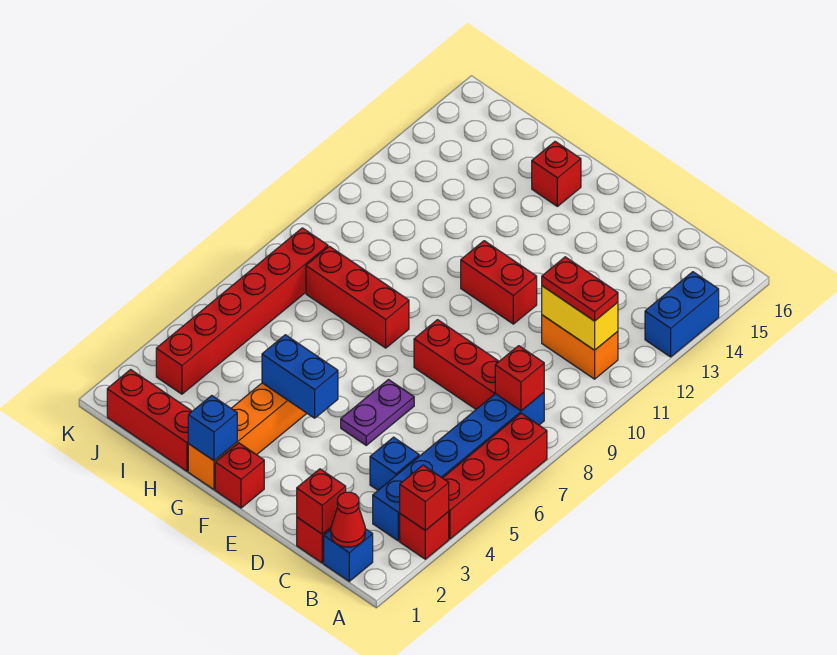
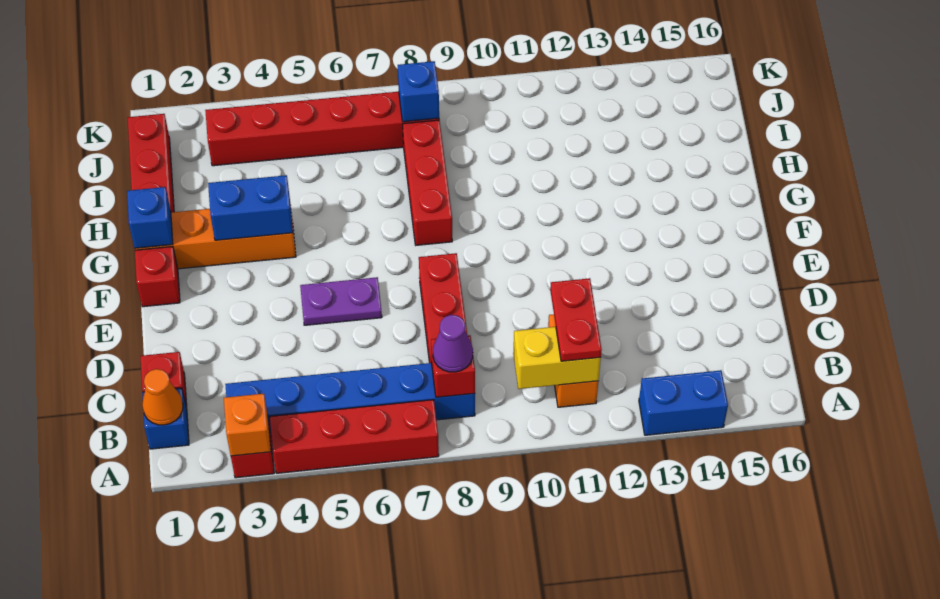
red brick A3 level 2 -> orange brick A3 level 2
red cone B1 level 2 -> orange cone B1 level 2
none -> purple cone B8 level 3
yellow brick B11:C11 level 2 -> yellow brick B10:B11 level 2
red brick C1 level 2 -> none
blue brick C4 level 1 -> blue brick J8 level 2
red brick E11:F11 level 1 -> none
blue brick F4:G4 level 2 -> blue brick G3:G4 level 2
red brick G15 level 1 -> none

